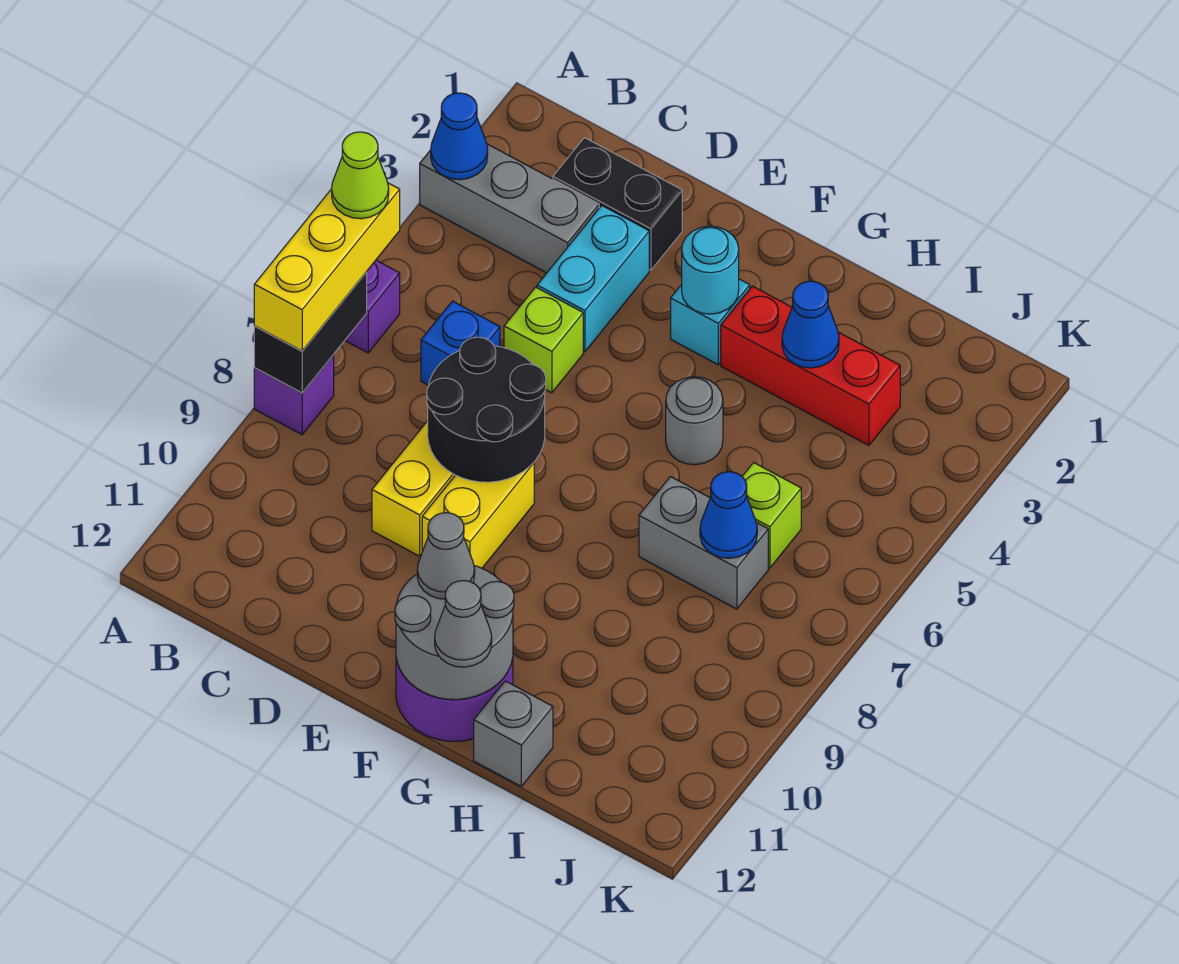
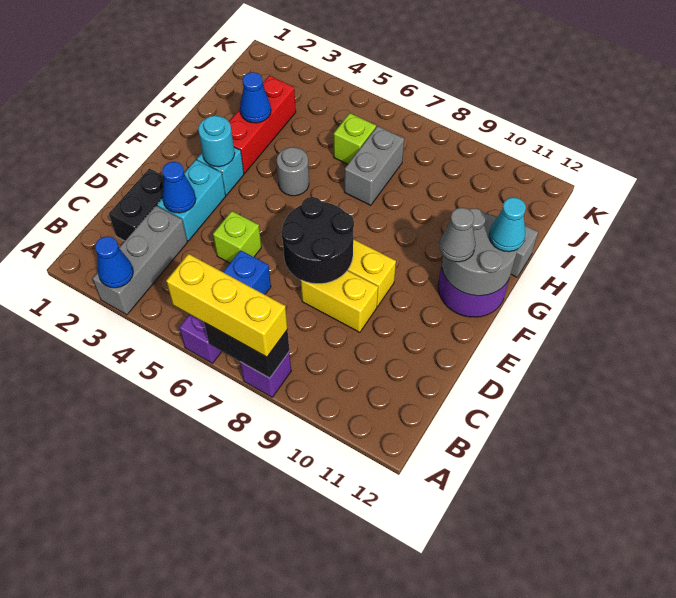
lime cone A6 level 4 -> none
cyan brick D3:D4 level 1 -> cyan brick D3:E3 level 1
grey cone G12 level 3 -> cyan cone G12 level 3
blue cone I7 level 2 -> blue cone D3 level 2

